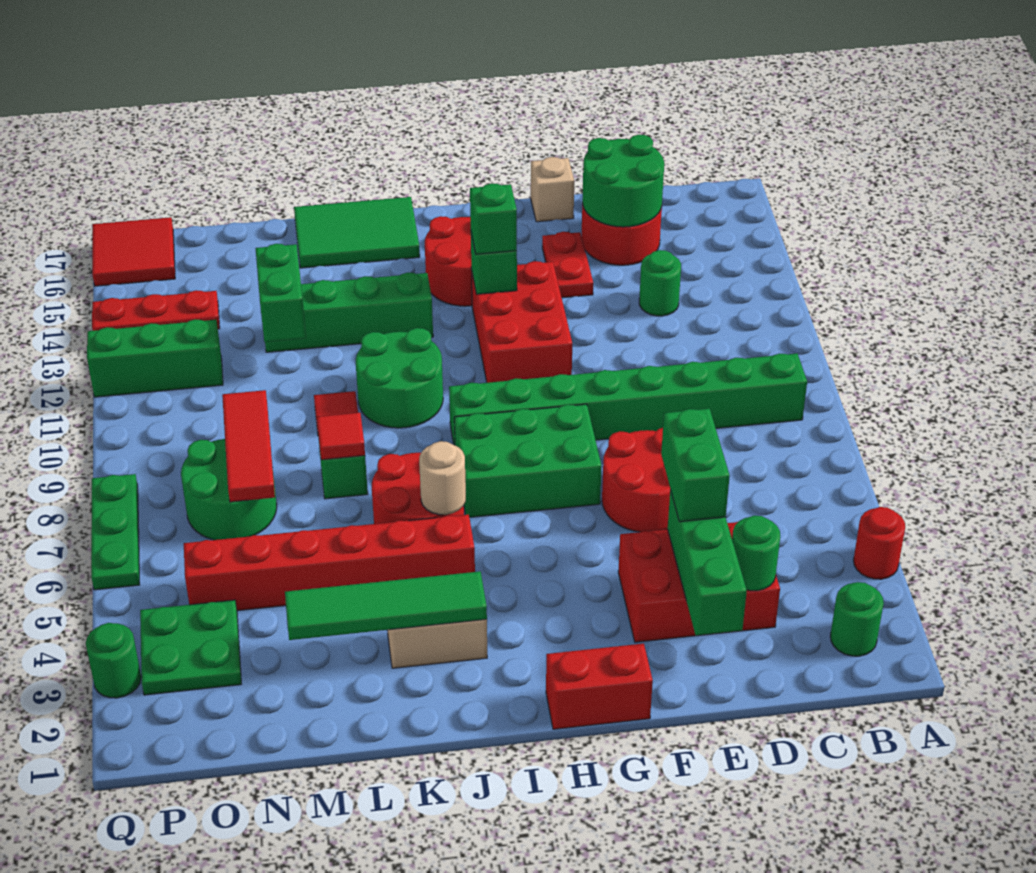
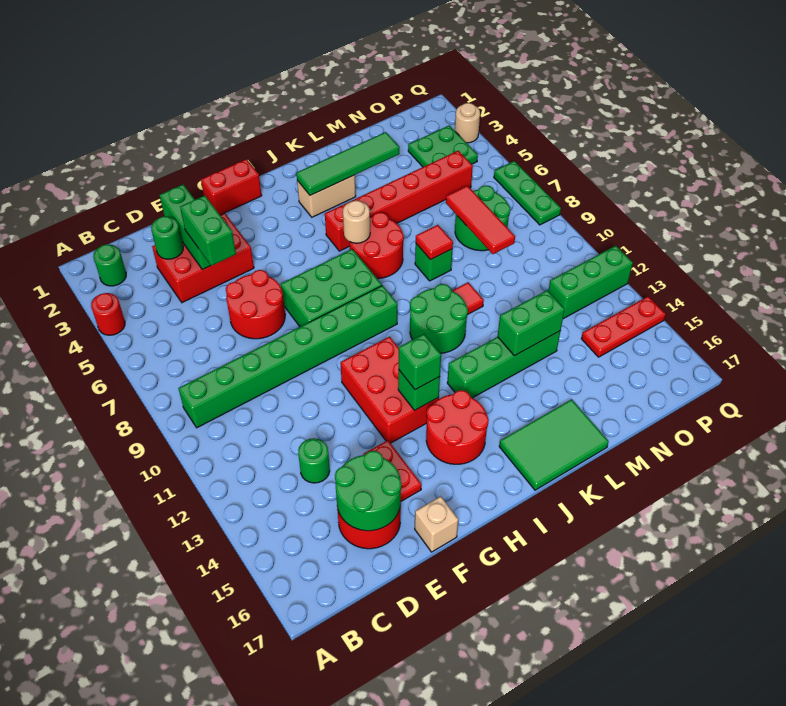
green brick M12:M13 level 2 -> green brick L13:M13 level 2
red tile P16:Q17 level 1 -> none
green round brick Q3 level 1 -> tan round brick Q3 level 1

